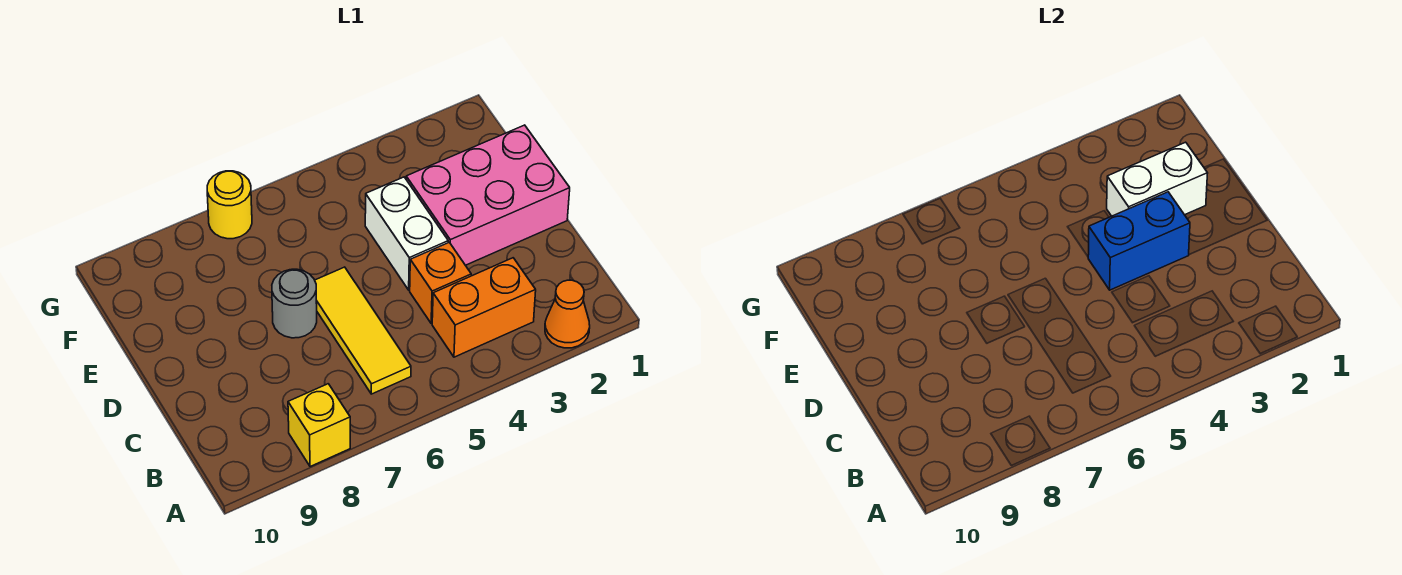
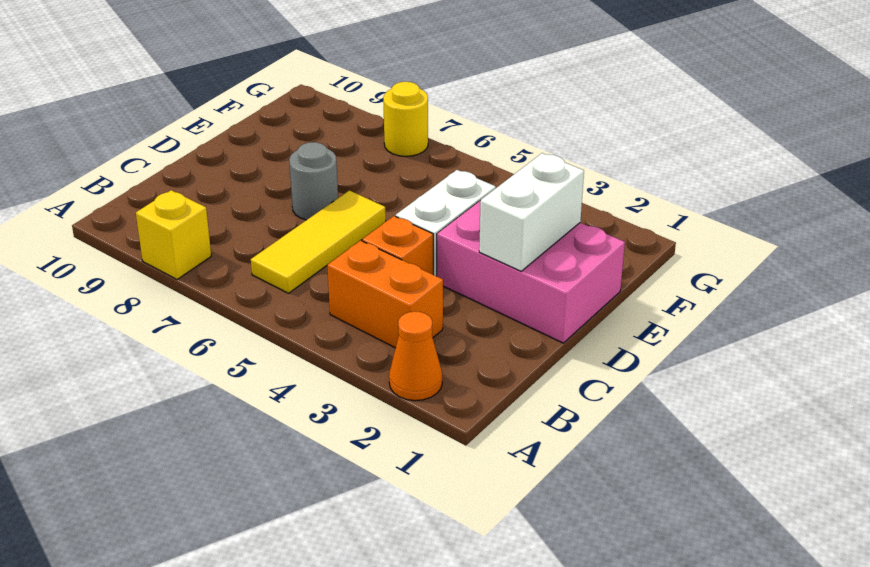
blue brick D3:D4 level 2 -> none
white brick E2:E3 level 2 -> white brick D2:E2 level 2

